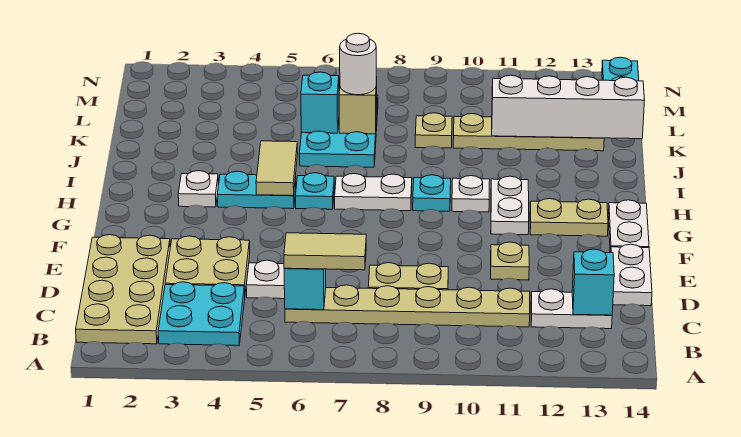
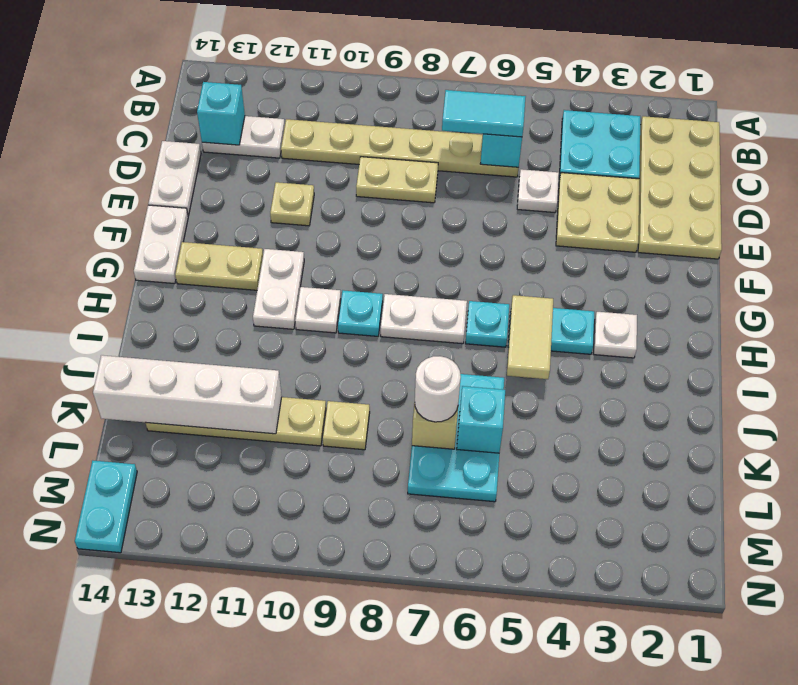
tan tile C6:C7 level 3 -> cyan tile C6:C7 level 3

